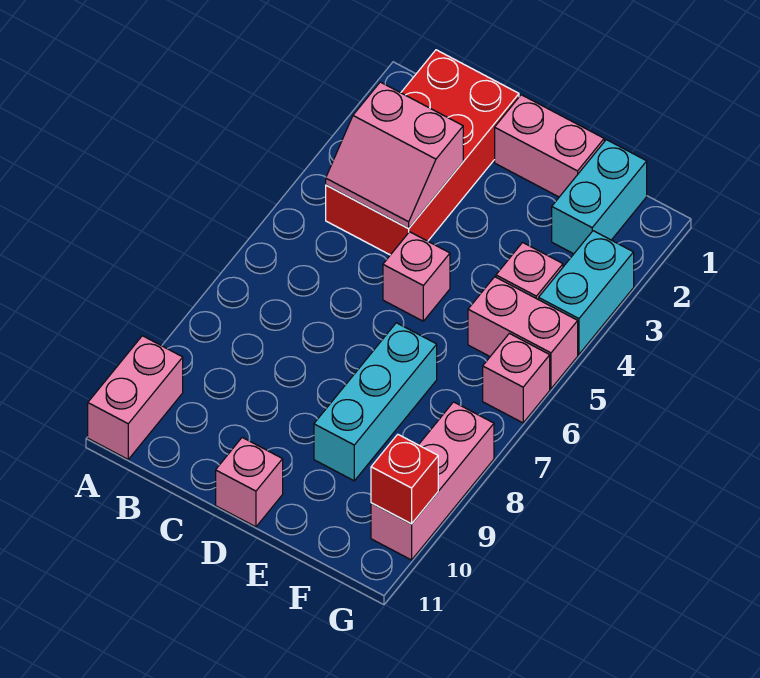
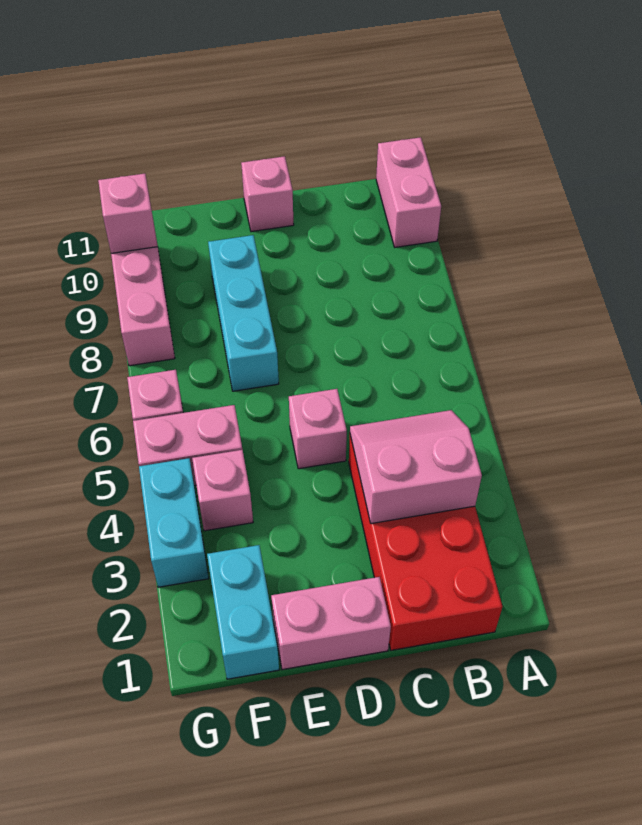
red brick G10 level 2 -> pink brick G10 level 2

